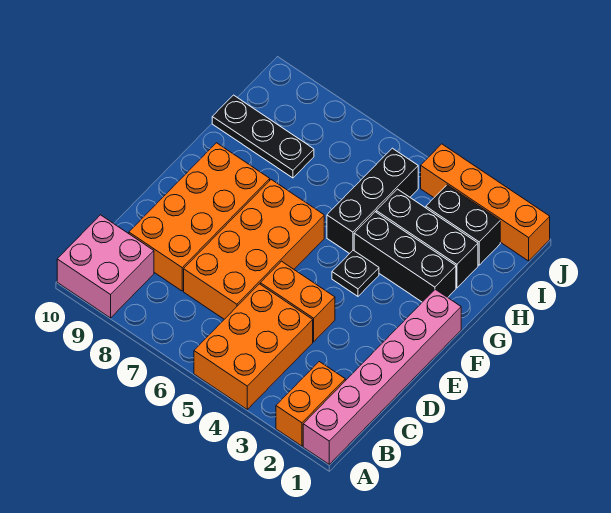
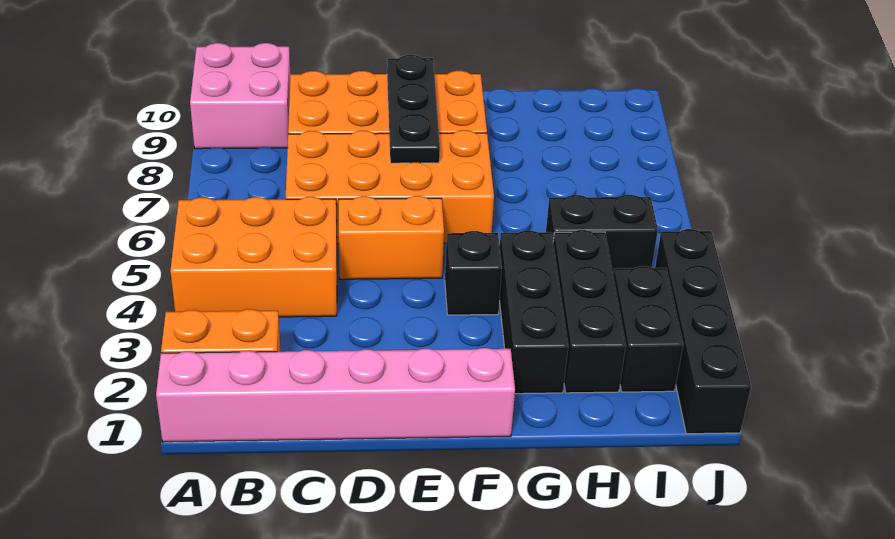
orange brick D4:D5 level 1 -> orange brick D5:E5 level 1
black plate F4 level 1 -> black brick F4 level 1
black brick G5:I5 level 1 -> black brick H5:I5 level 1
black plate H8:H10 level 1 -> black plate E7:E9 level 2
orange brick J1:J4 level 1 -> black brick J1:J4 level 1

